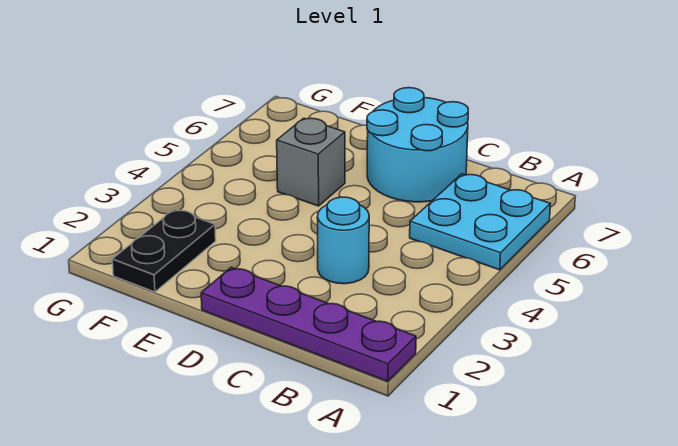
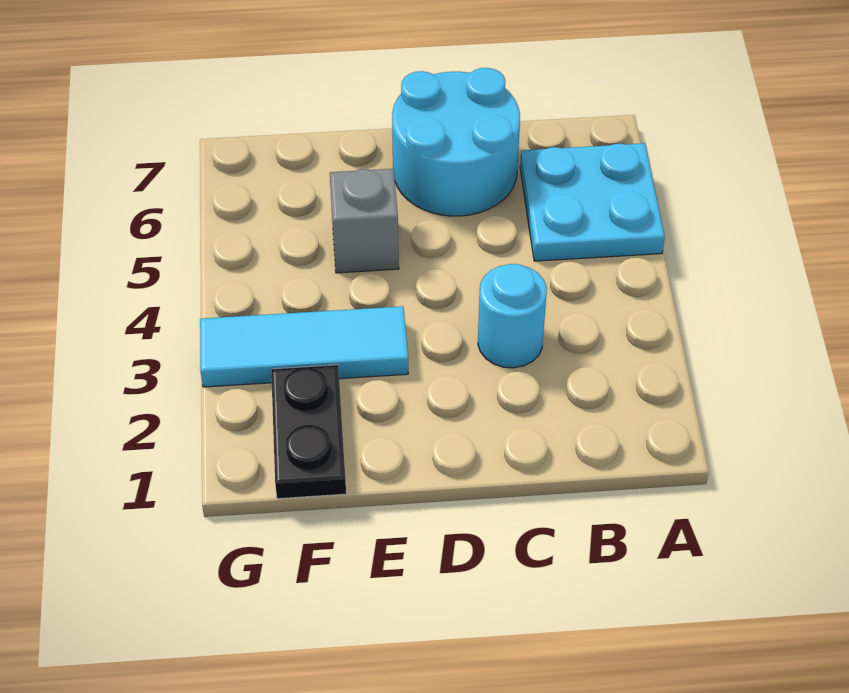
purple plate A1:D1 level 1 -> none
none -> cyan tile E3:G3 level 1

